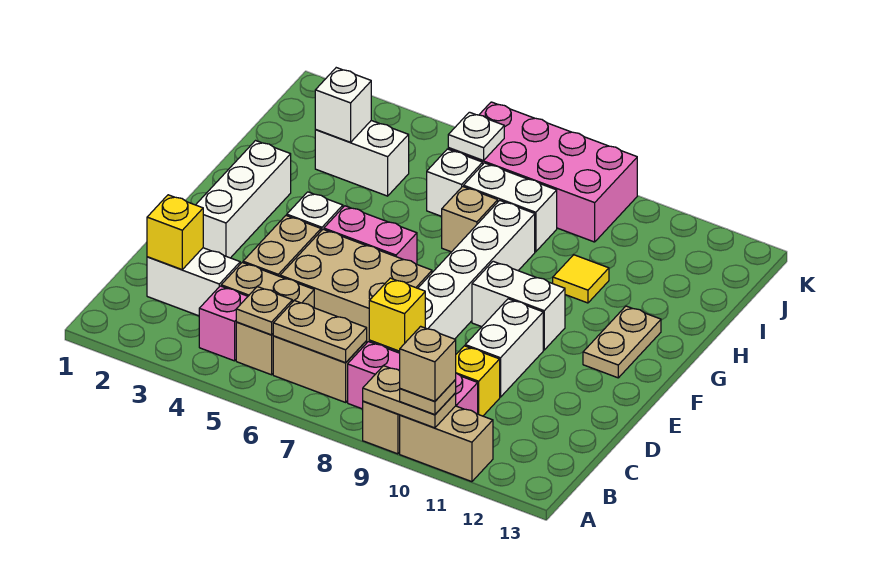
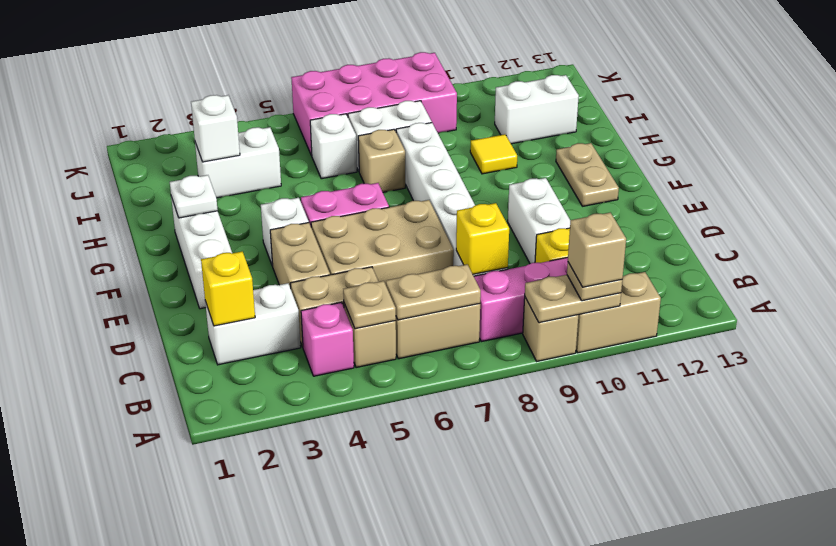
white brick F9:F10 level 1 -> white brick I11:I12 level 1
white plate J6 level 2 -> white plate G2 level 2

